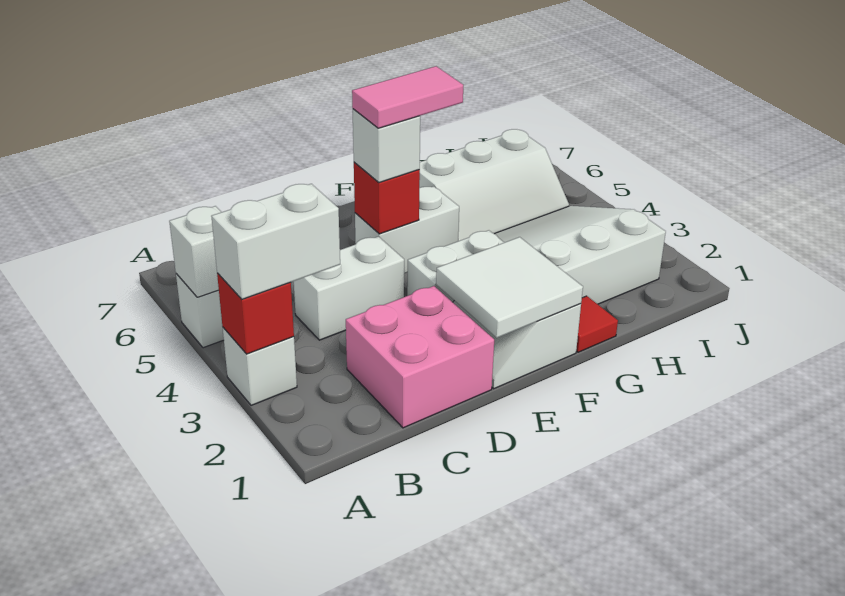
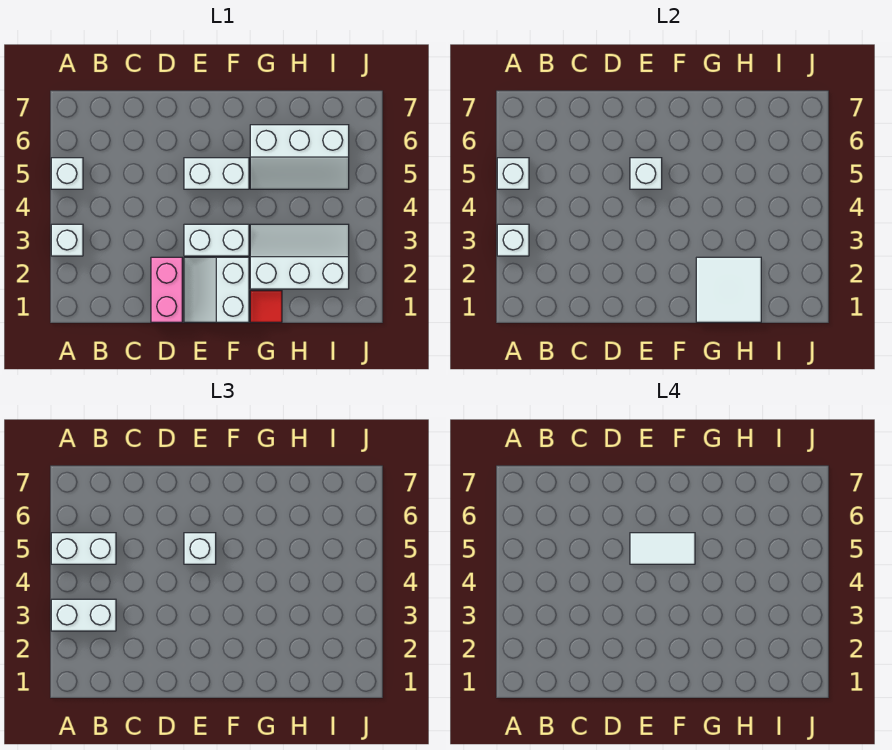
red brick A3 level 2 -> white brick A3 level 2
pink brick C1:D2 level 1 -> pink brick D1:D2 level 1
white brick C4:D4 level 1 -> white brick A5:B5 level 3
white tile E1:F2 level 2 -> white tile G1:H2 level 2
red brick E5 level 2 -> white brick E5 level 2
pink tile E5:F5 level 4 -> white tile E5:F5 level 4
white slope G2:I4 level 1 top 2 -> white slope G2:I3 level 1 top 2

